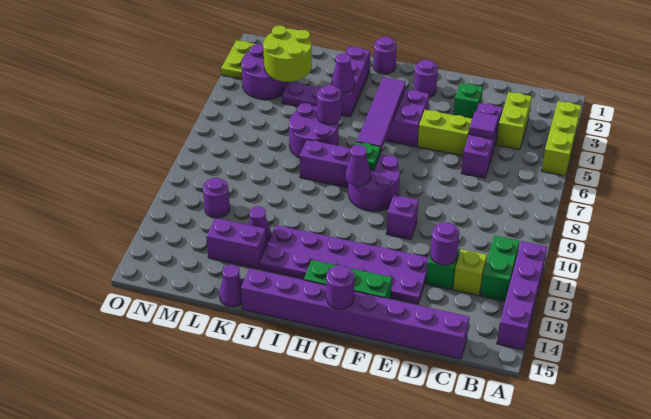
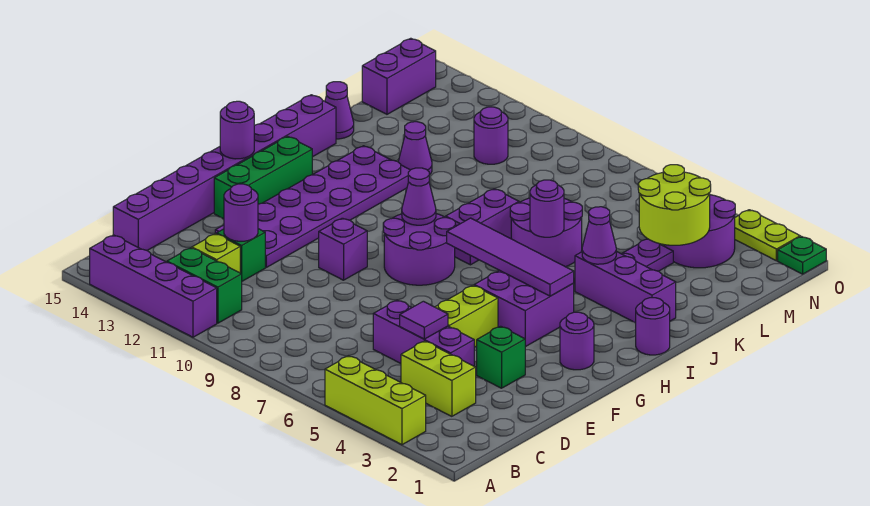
green plate H8 level 2 -> green plate O1 level 1
purple brick K13:L13 level 1 -> purple brick M15:N15 level 1

